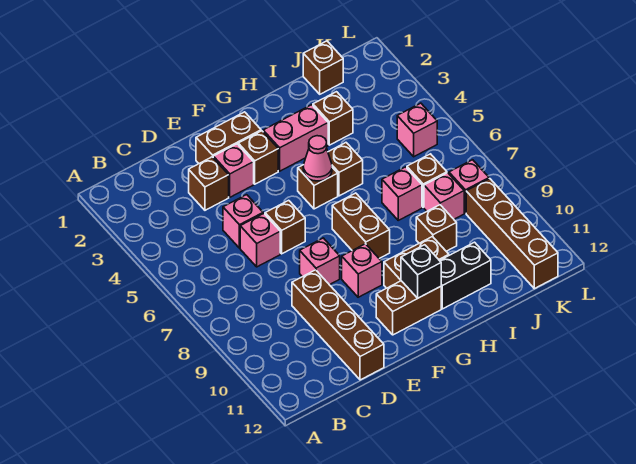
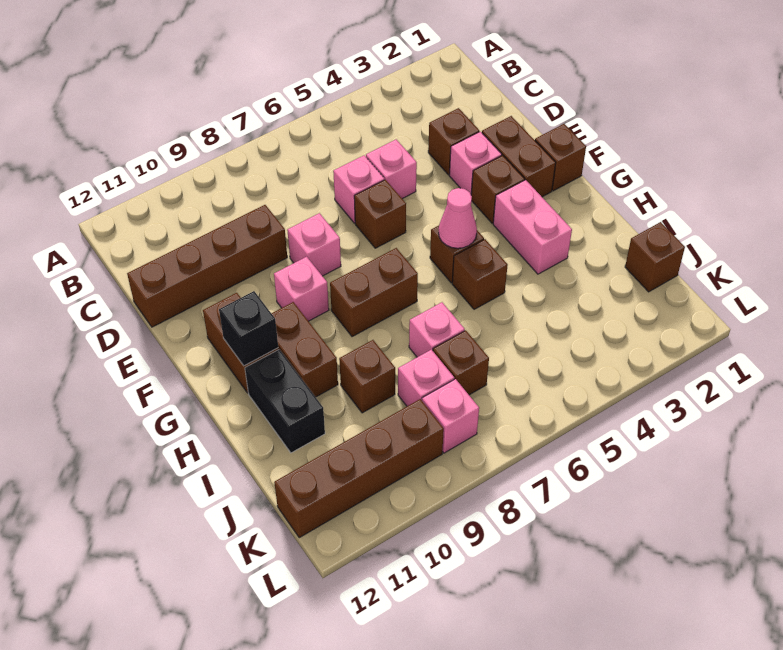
brown brick I3 level 1 -> brown brick F1 level 1
pink brick K5 level 1 -> none

